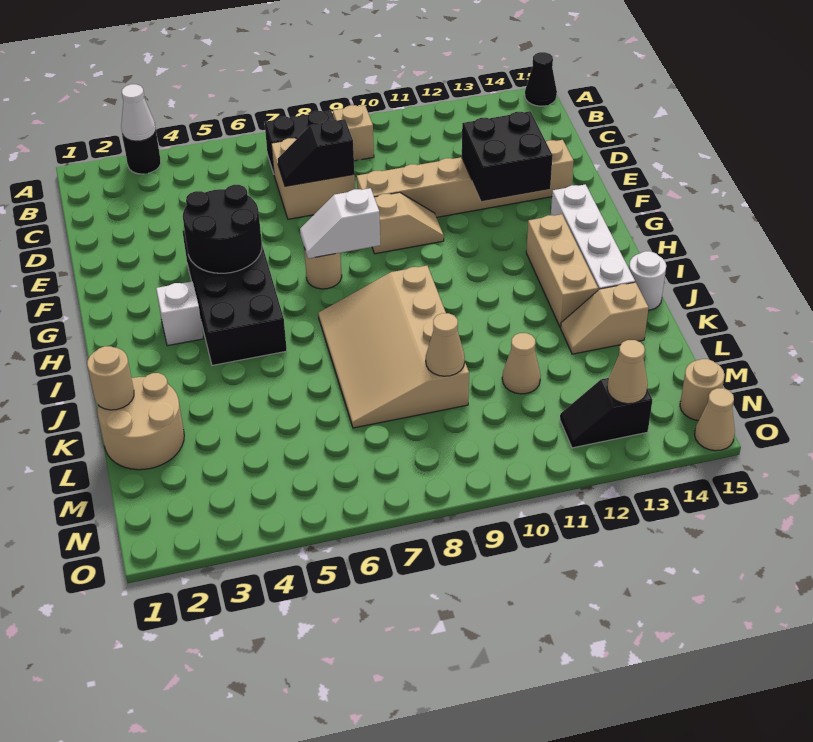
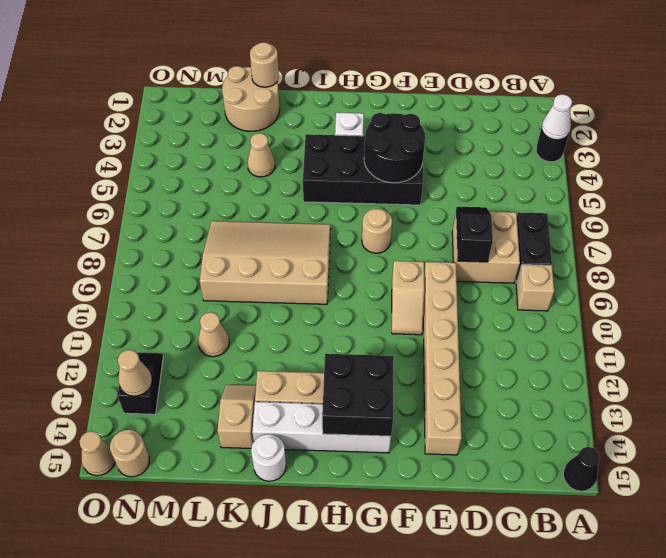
black brick E12:F13 level 2 -> black brick G13:H14 level 2
white slope G7:G8 level 2 top 8 -> none
tan cone L9 level 2 -> tan cone K4 level 1

